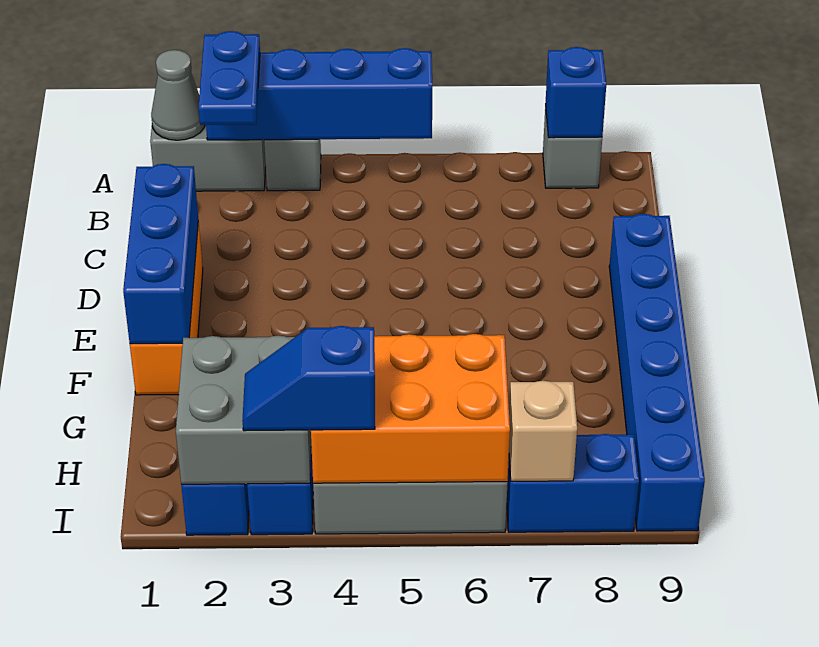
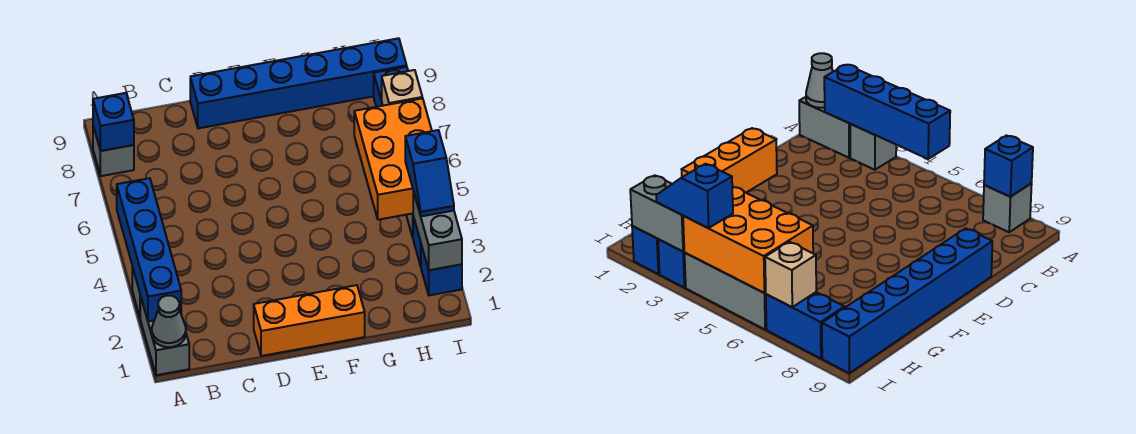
blue plate A2:B2 level 3 -> none
blue brick D1:F1 level 2 -> none
grey brick H2:I3 level 2 -> grey brick I2:I3 level 2

